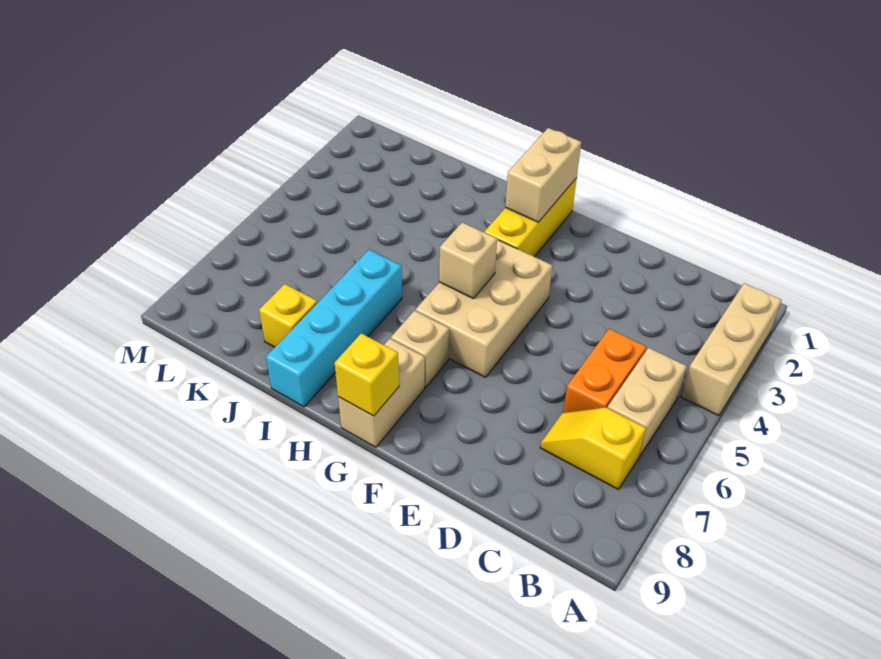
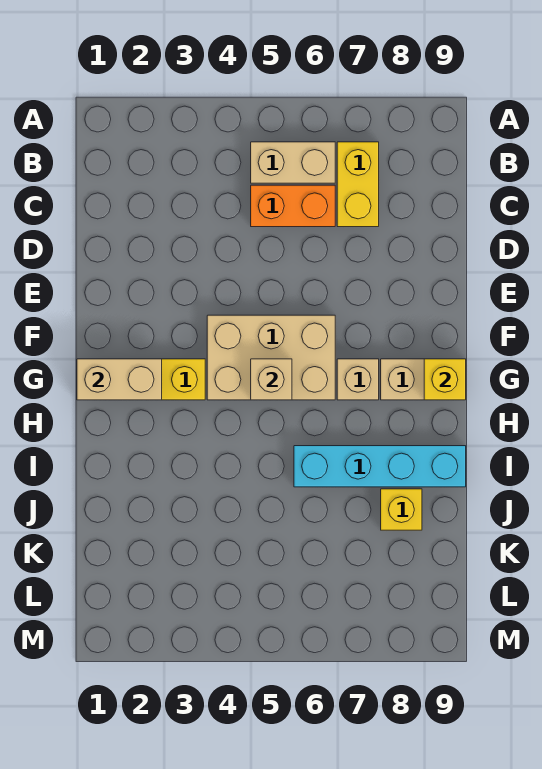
tan brick A2:A4 level 1 -> none
yellow slope B7:C7 level 1 top B -> yellow brick B7:C7 level 1

